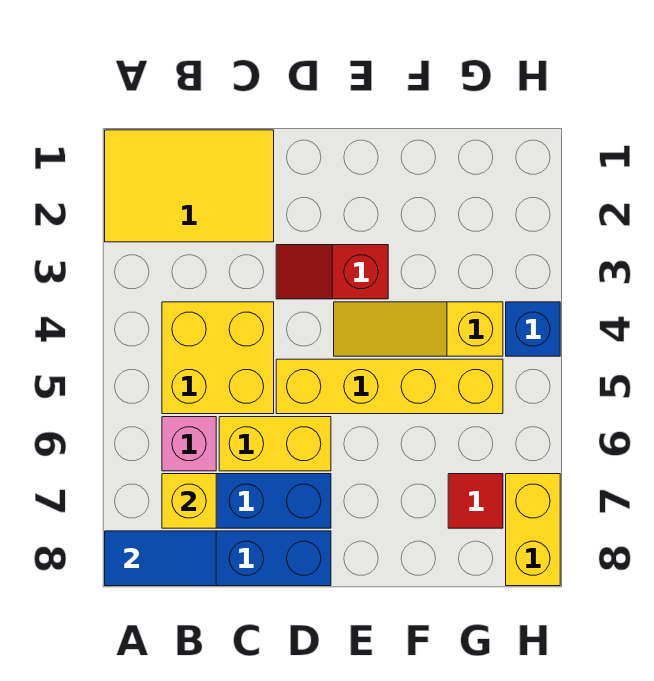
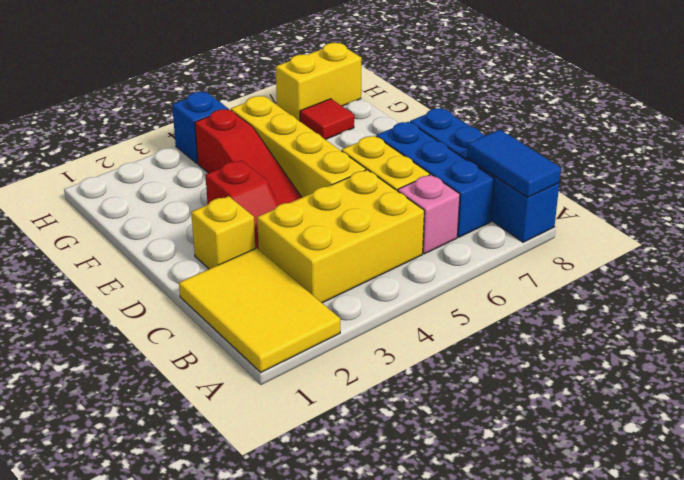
yellow brick B4:C5 level 1 -> yellow brick B3:C5 level 1
yellow brick B7 level 2 -> yellow brick D2 level 1
yellow slope E4:G4 level 1 top G -> red slope E4:G4 level 1 top G

